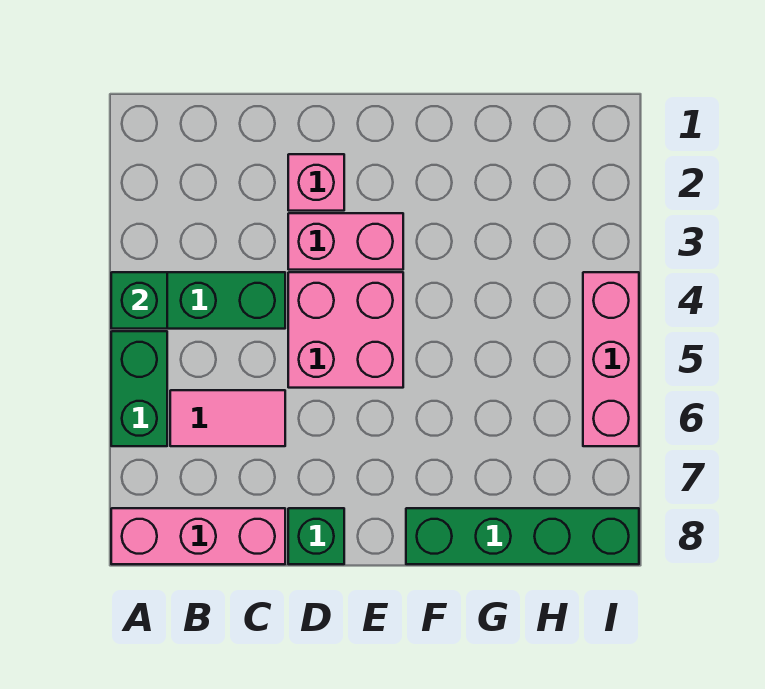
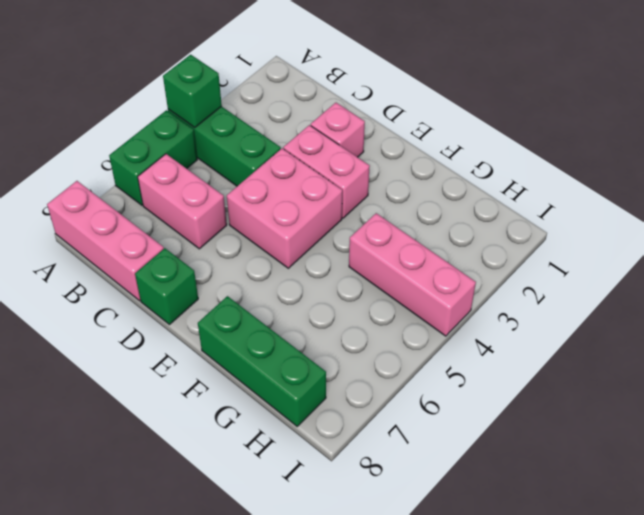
pink tile B6:C6 level 1 -> pink brick B6:C6 level 1
green brick F8:I8 level 1 -> green brick F8:H8 level 1
pink brick I4:I6 level 1 -> pink brick G4:I4 level 1

